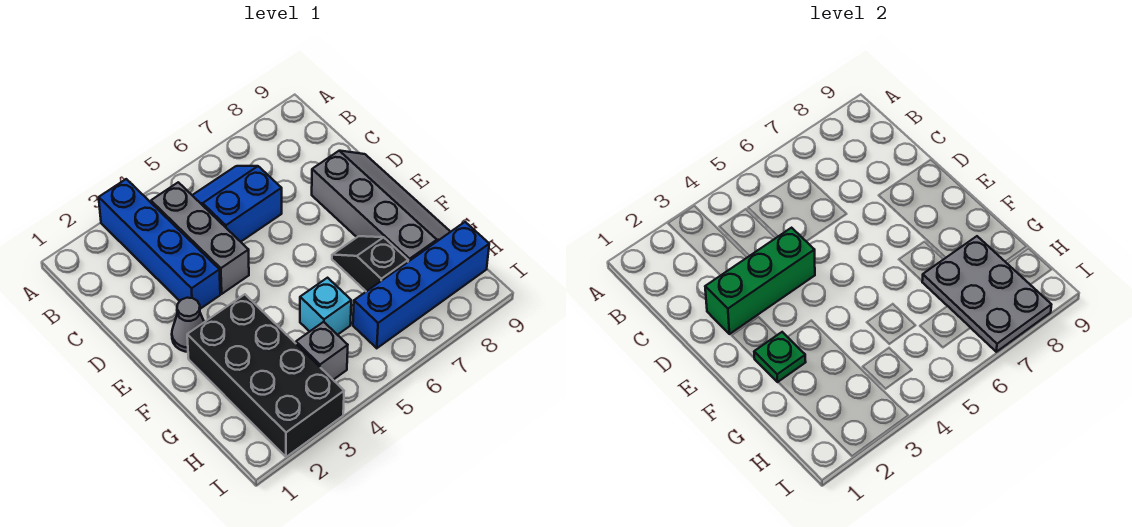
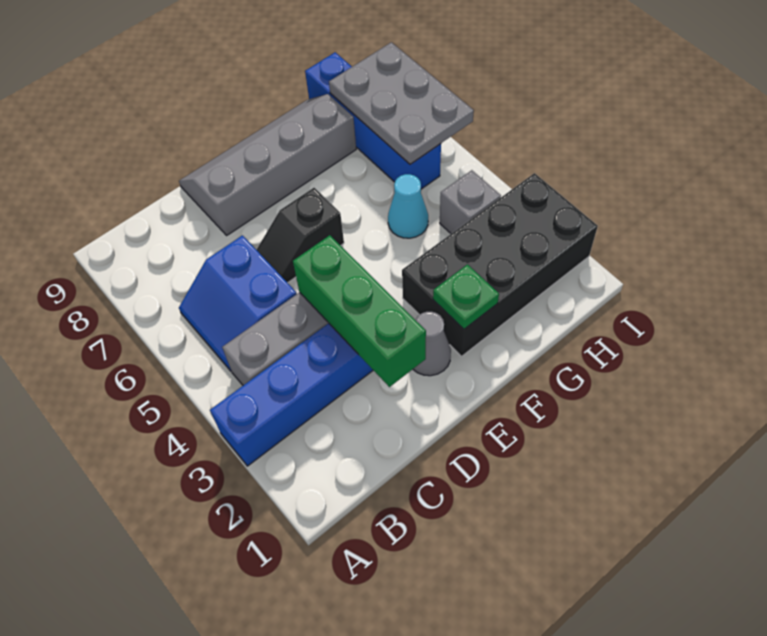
black slope F7:G7 level 1 top G -> black slope D6:E6 level 1 top E
cyan brick G5 level 1 -> cyan cone G5 level 1
grey plate G7:I8 level 2 -> grey plate H6:I8 level 2

